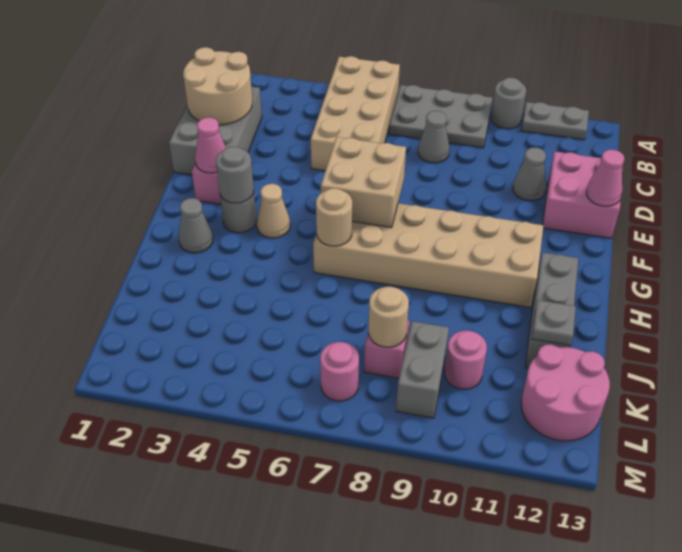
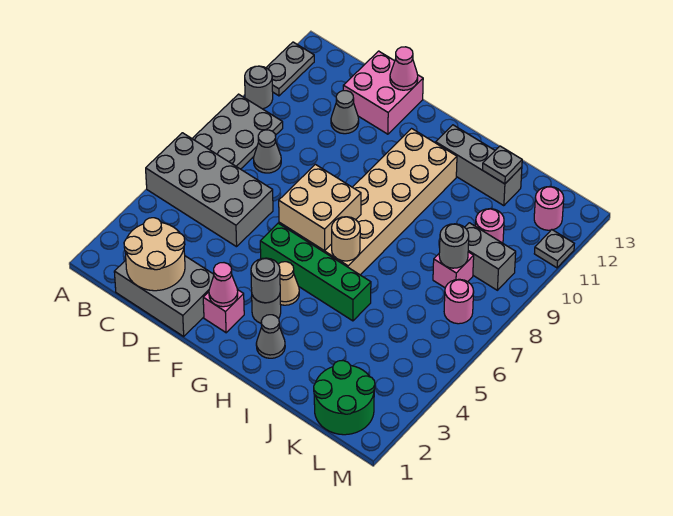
tan brick A5:D6 level 1 -> grey brick A5:D6 level 1
none -> green brick F5:I5 level 1
none -> green round brick K1:L2 level 1
tan round brick K8 level 2 -> grey round brick K8 level 2
pink round brick K12:L13 level 1 -> pink round brick L12 level 1
none -> grey plate M11 level 1

